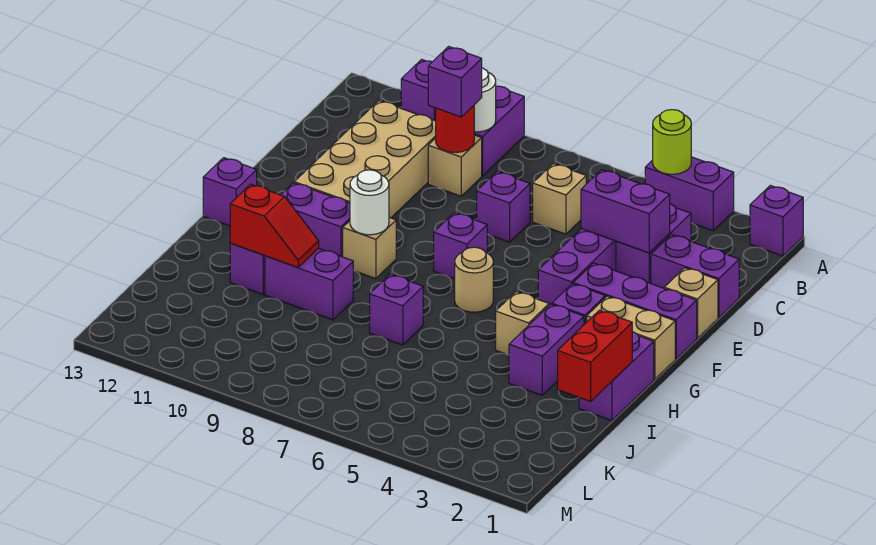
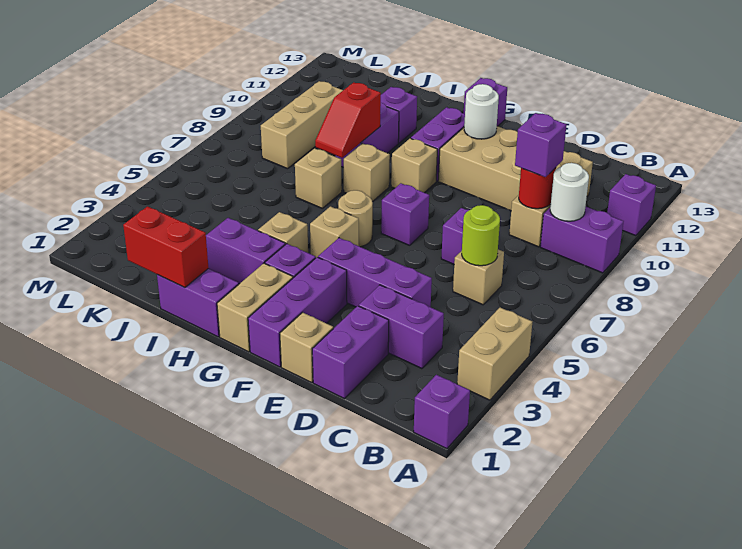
purple brick A3:A4 level 1 -> tan brick A3:A4 level 1
lime round brick A4 level 2 -> lime round brick C6 level 2
purple brick D3:D4 level 2 -> none
none -> tan brick G5 level 1
white round brick G9 level 2 -> white round brick F11 level 2
none -> tan brick H8 level 1
purple brick I7 level 1 -> tan brick I7 level 1
red slope I10:I11 level 2 top 11 -> red slope I8:I9 level 2 top 9
none -> tan brick K8:K10 level 1

